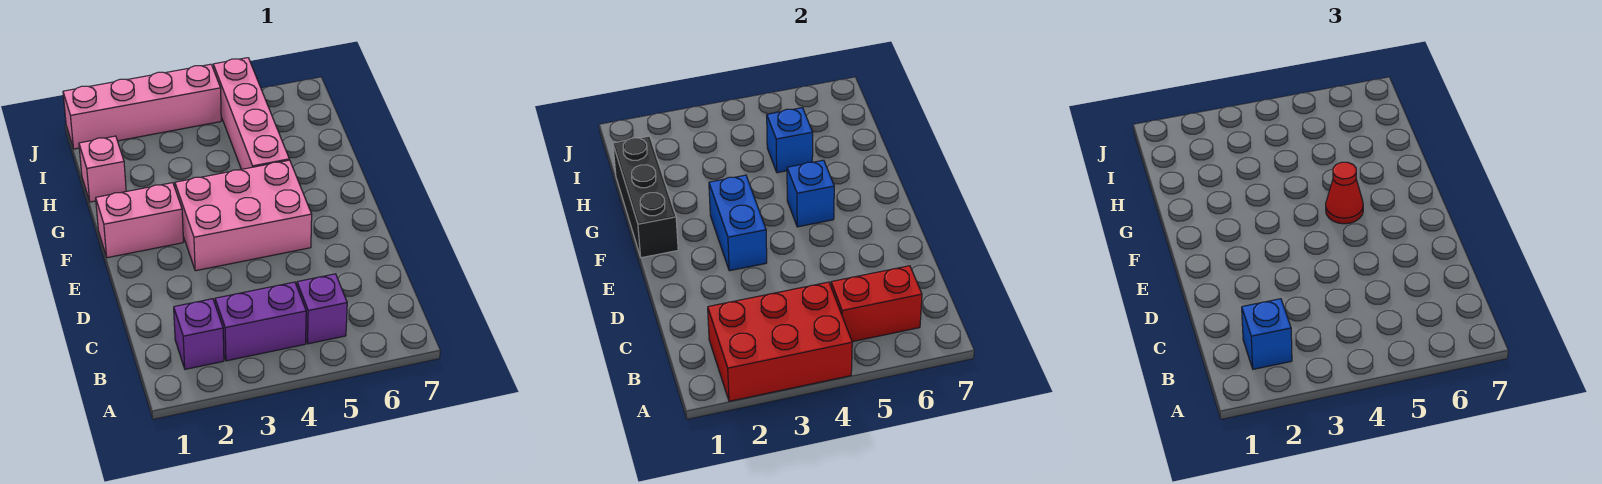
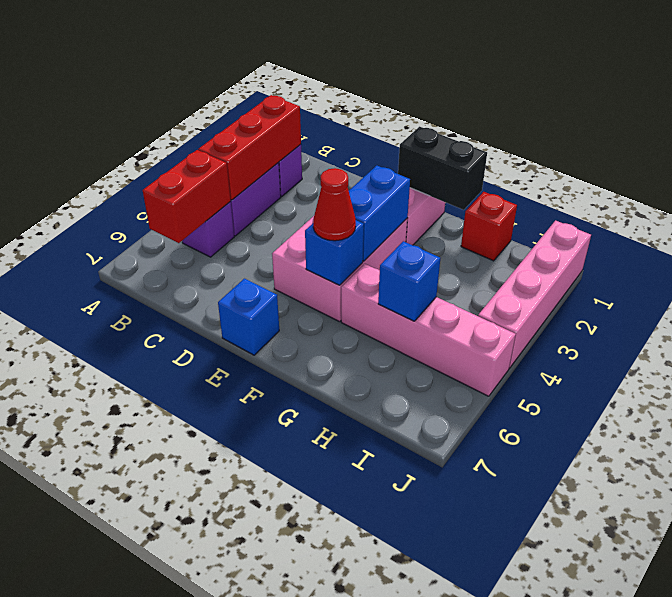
red brick A2:B4 level 2 -> red brick B2:B4 level 2
blue brick B2 level 3 -> blue brick E7 level 1
blue brick E3:F3 level 2 -> blue brick F3:F4 level 2
black brick F1:H1 level 2 -> black brick F1:G1 level 2
pink brick H1 level 1 -> red brick H1 level 1

